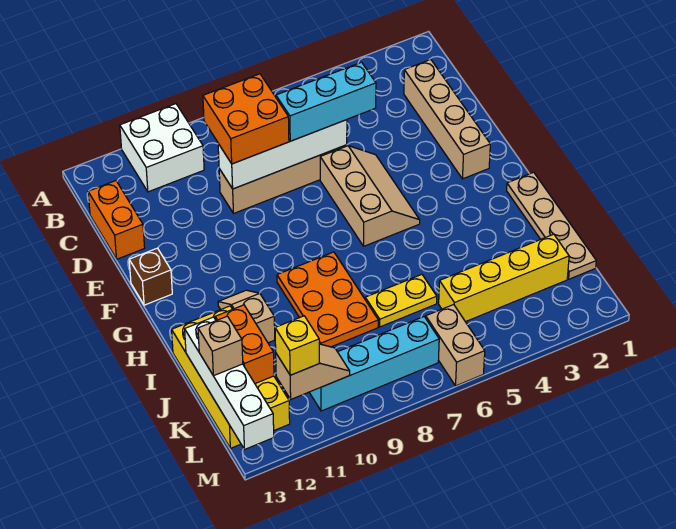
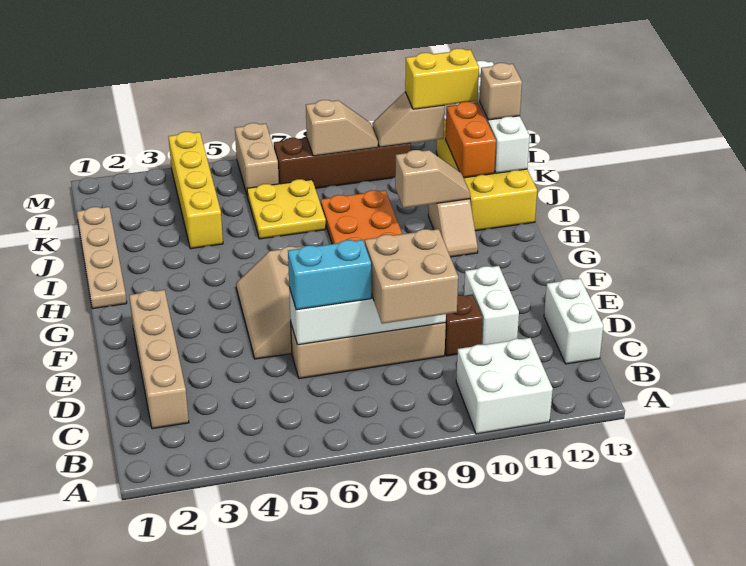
orange brick C8:D9 level 3 -> tan brick C8:D9 level 3
orange brick C13:D13 level 1 -> white brick C13:D13 level 1
cyan brick D5:D7 level 3 -> cyan brick D6:D7 level 3
none -> white brick D11:E11 level 1
brown brick F13 level 1 -> brown brick D10 level 1
none -> tan slope I10:I11 level 2 top 10
yellow plate J6:J7 level 1 -> yellow plate J6:K7 level 1
yellow brick K2:K5 level 1 -> yellow brick J4:M4 level 1
cyan brick L7:L10 level 1 -> brown brick L7:L10 level 1
none -> tan slope L8:L9 level 2 top 8
yellow brick L11 level 3 -> yellow brick L11:L12 level 3

